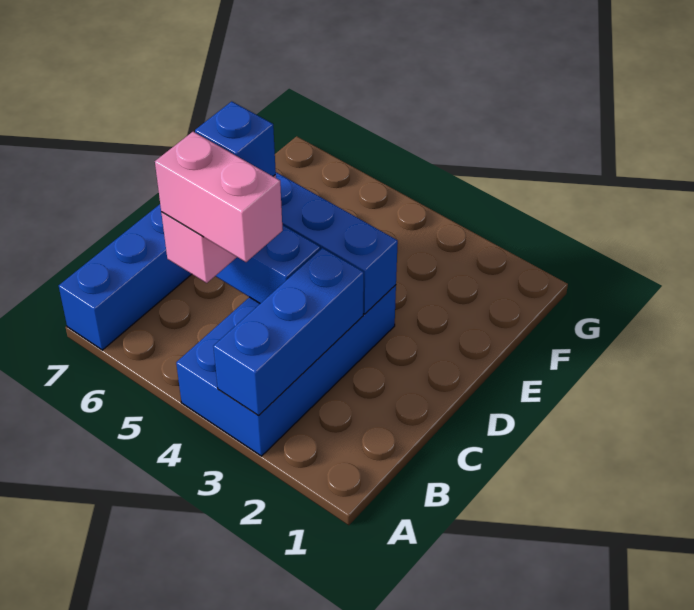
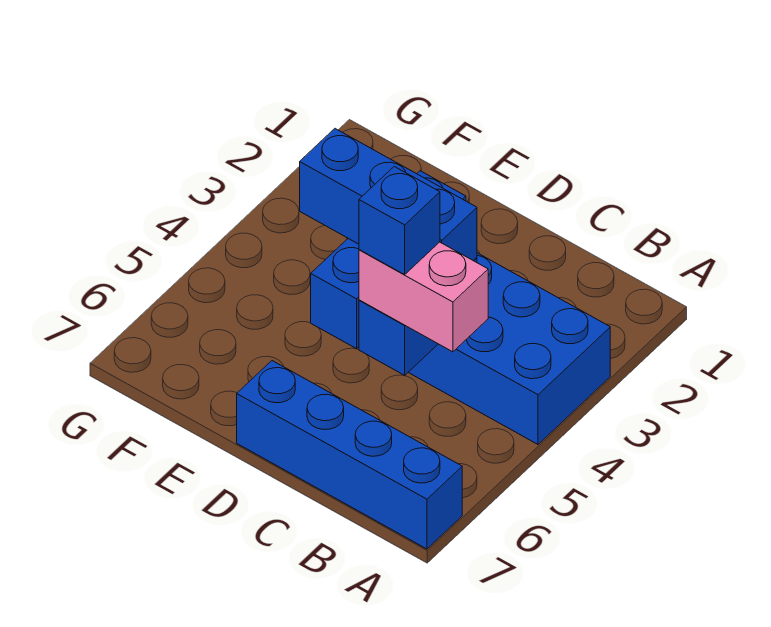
blue brick A3:C3 level 2 -> blue brick C4:E4 level 3
pink brick B4:B5 level 4 -> none

